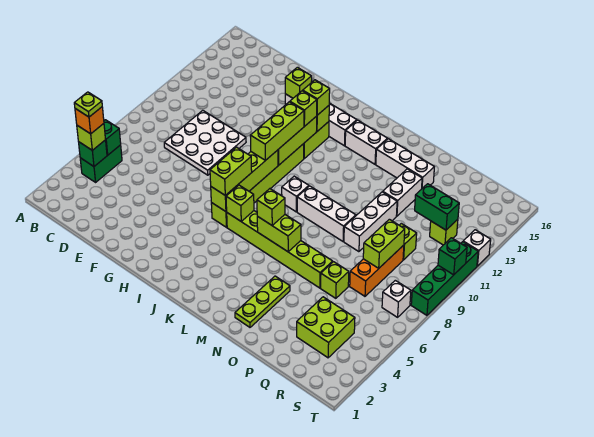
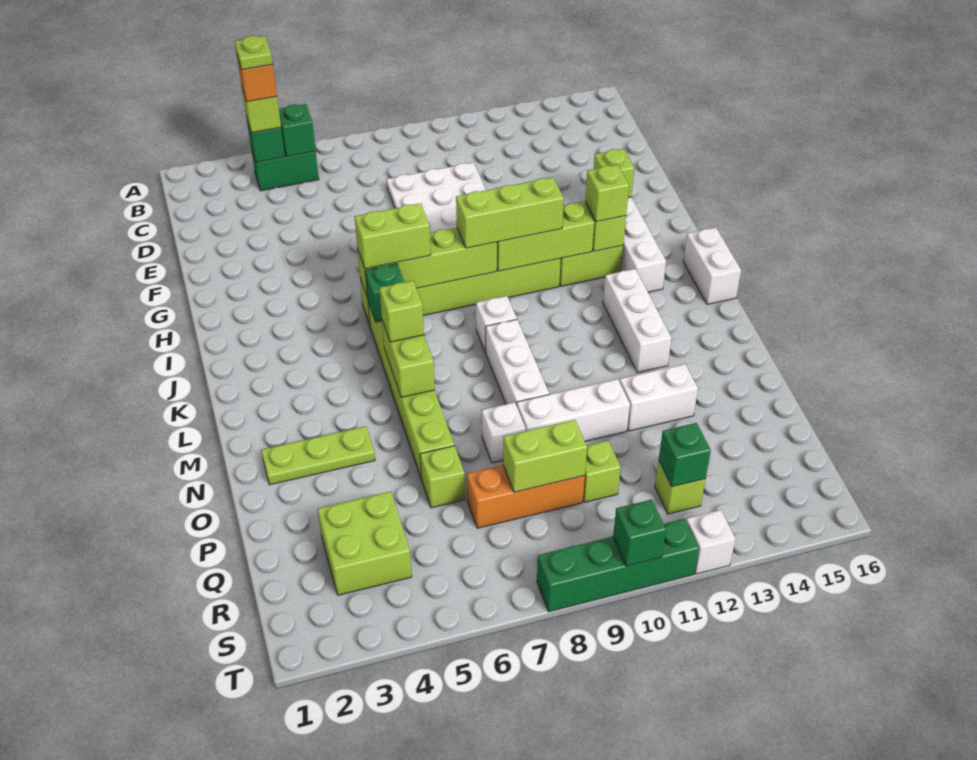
lime brick I12 level 3 -> none
lime brick J6 level 2 -> green brick J6 level 2
white brick K14:L14 level 1 -> white brick J16:K16 level 1
white brick M14:O14 level 1 -> white brick K13:M13 level 1
green brick Q12:R12 level 2 -> green brick R12 level 2
white brick S7 level 1 -> white brick O8 level 1

